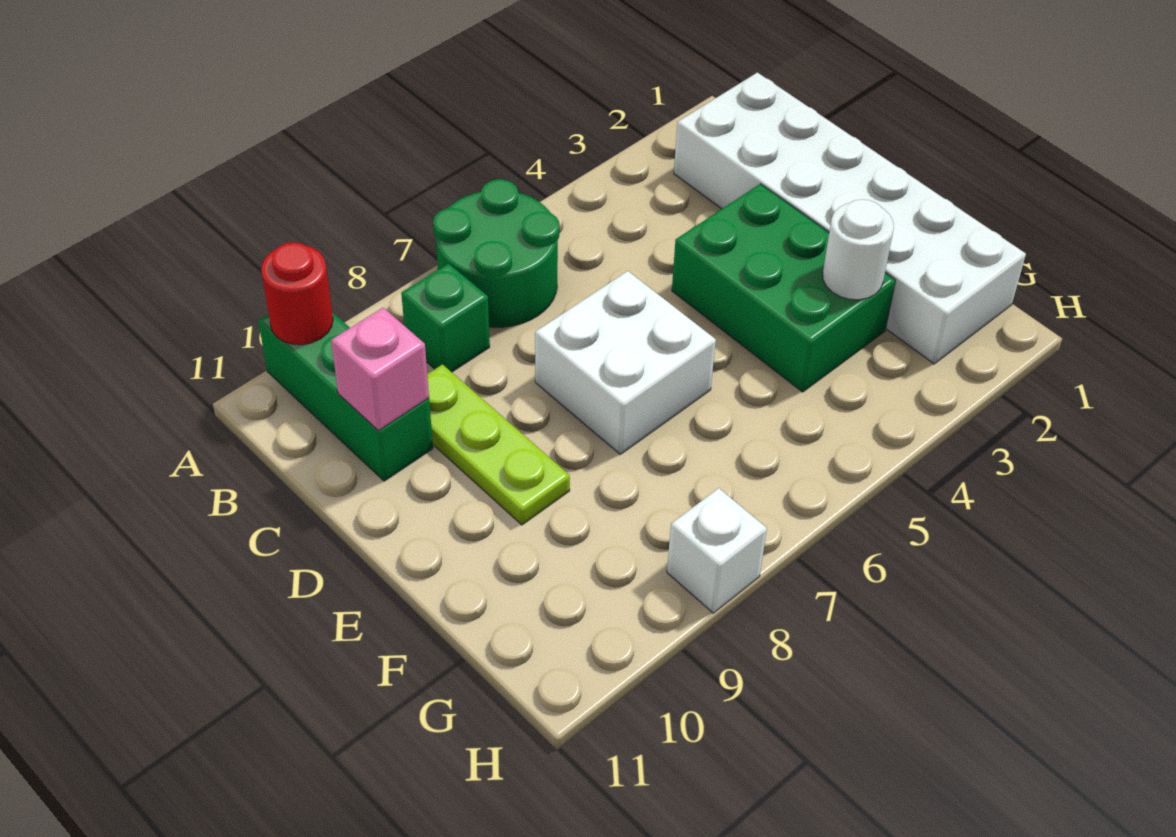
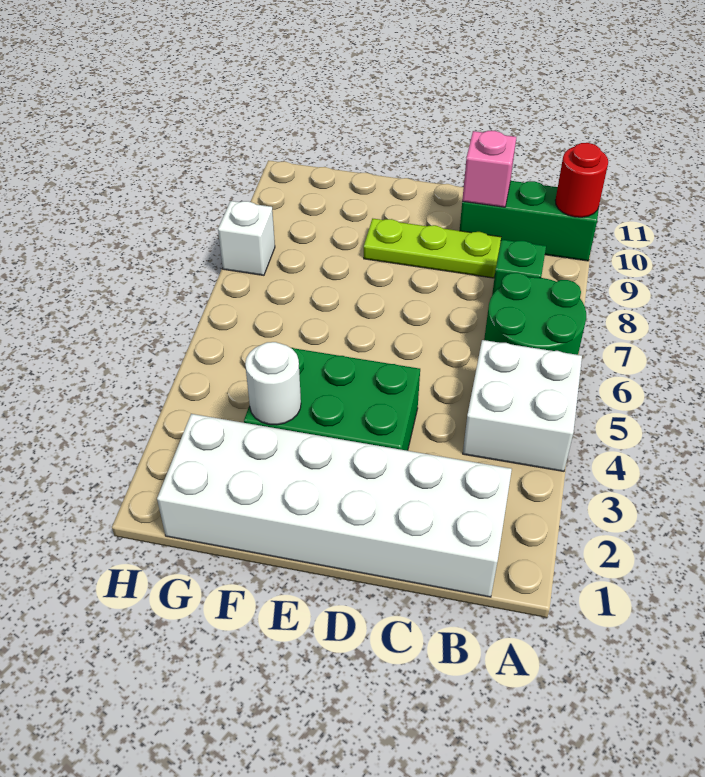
white brick D6:E7 level 1 -> white brick A4:B5 level 1

